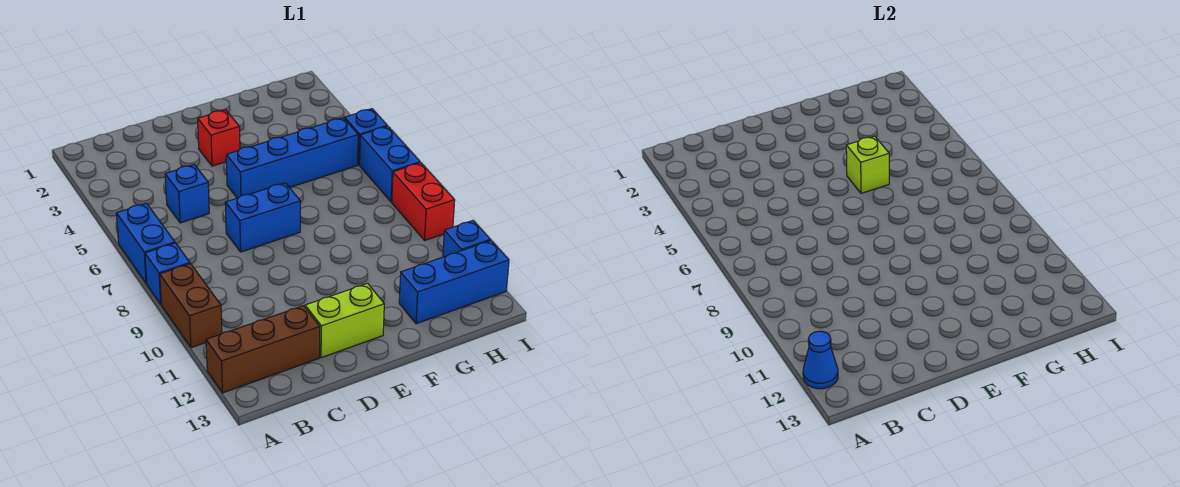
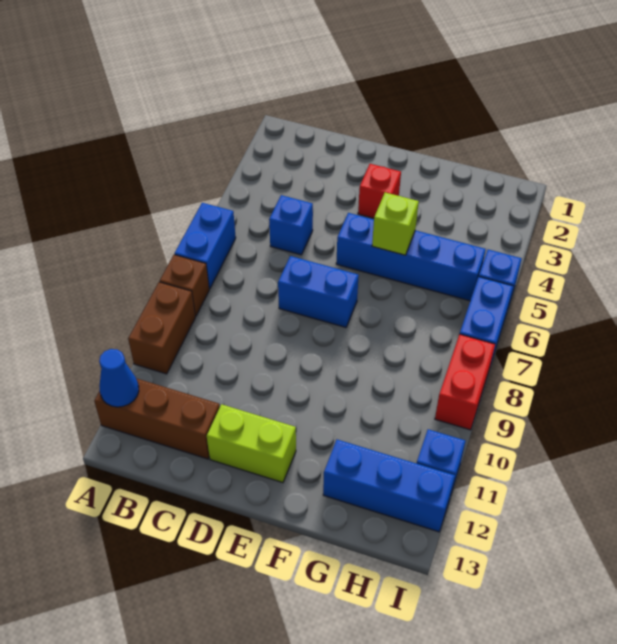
blue brick A8 level 1 -> brown brick A8 level 1

